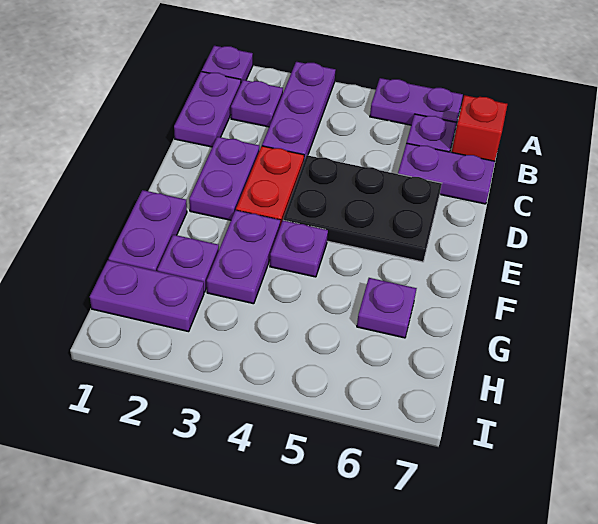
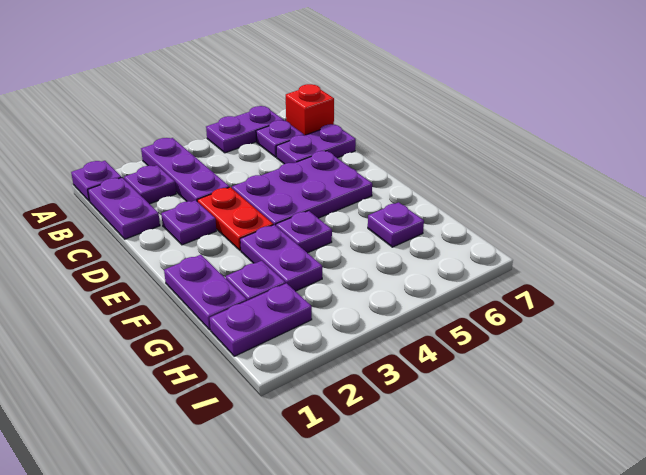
purple plate D2:E2 level 1 -> purple plate D2 level 1
black plate D4:E6 level 1 -> purple plate D4:E6 level 1

